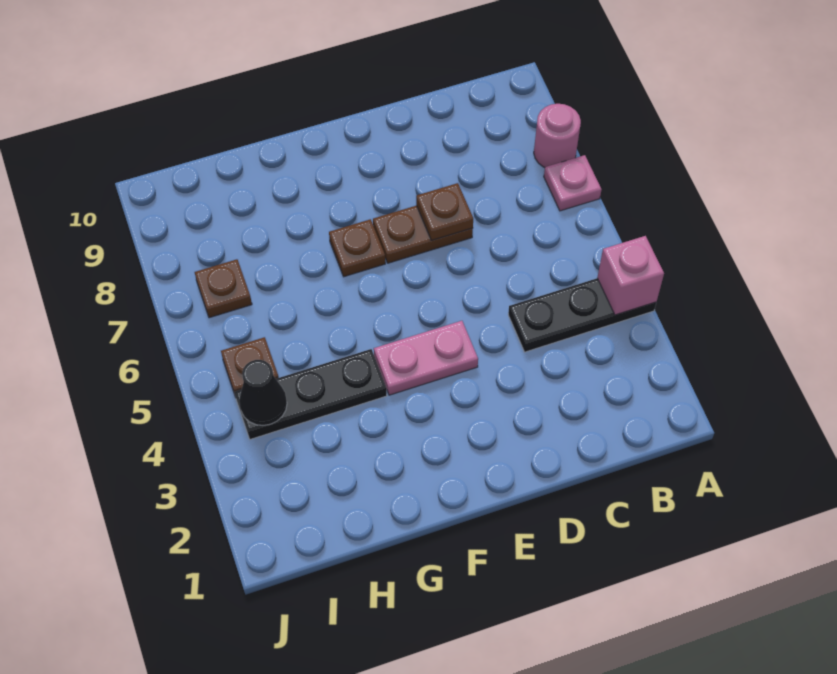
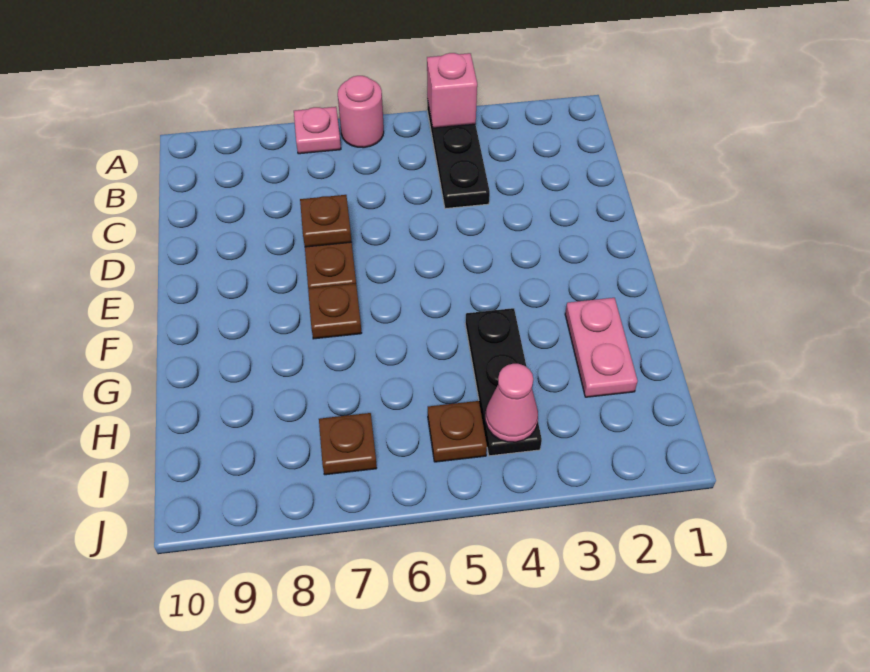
pink round brick A8 level 1 -> pink round brick A6 level 1
pink plate E4:F4 level 1 -> pink plate G2:H2 level 1
black cone I4 level 2 -> pink cone I4 level 2

